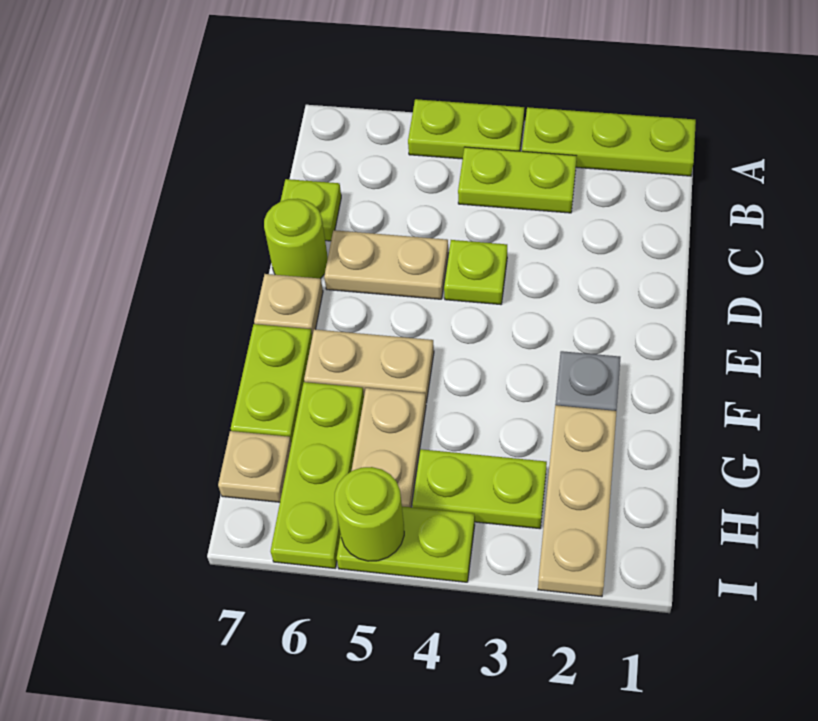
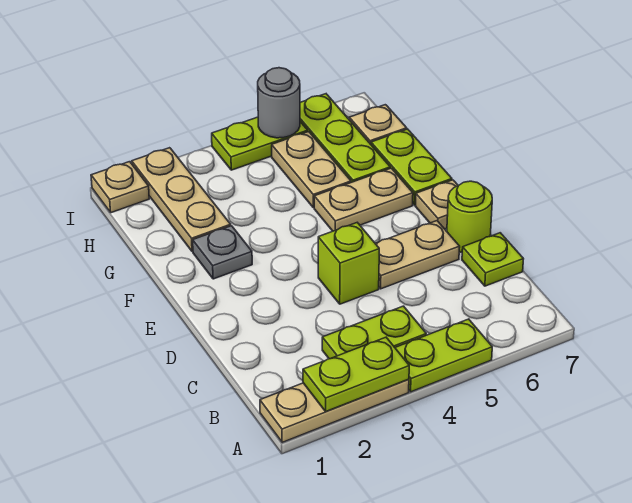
lime plate A1:A3 level 1 -> tan plate A1:A3 level 1
lime plate D4 level 1 -> lime brick D4 level 1
lime plate H3:H4 level 1 -> lime plate A2:A3 level 2
none -> tan plate I1 level 1
lime round brick I5 level 2 -> grey round brick I5 level 2

